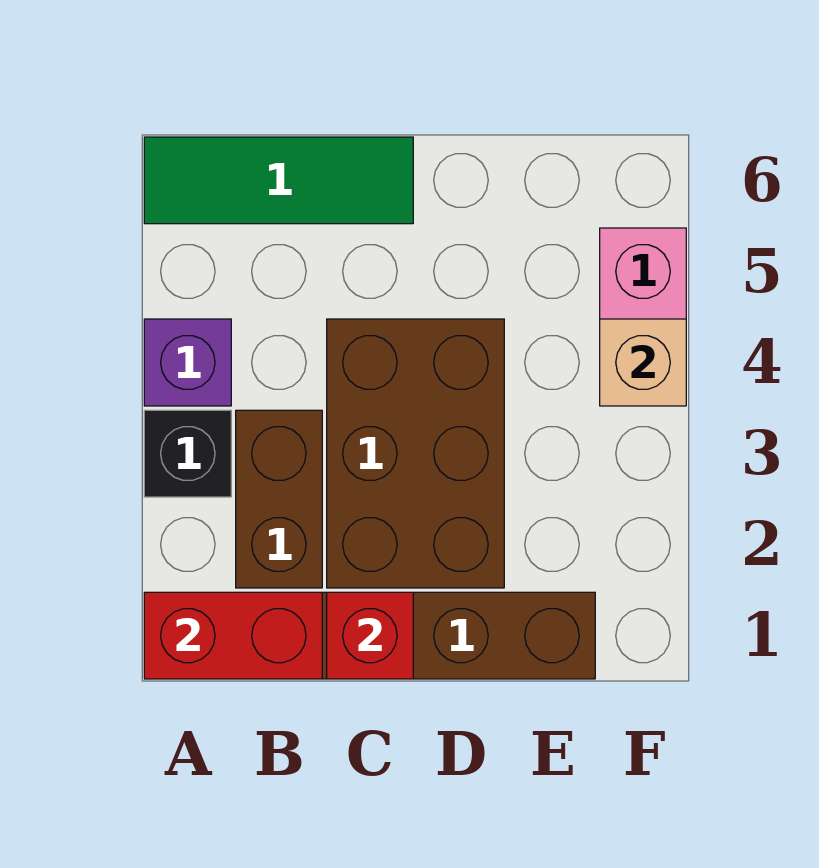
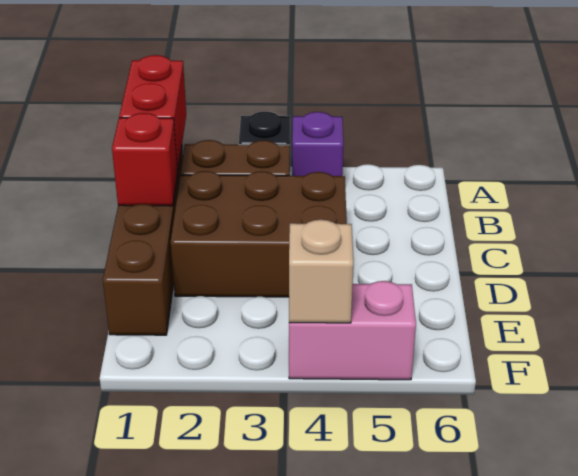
green tile A6:C6 level 1 -> none

